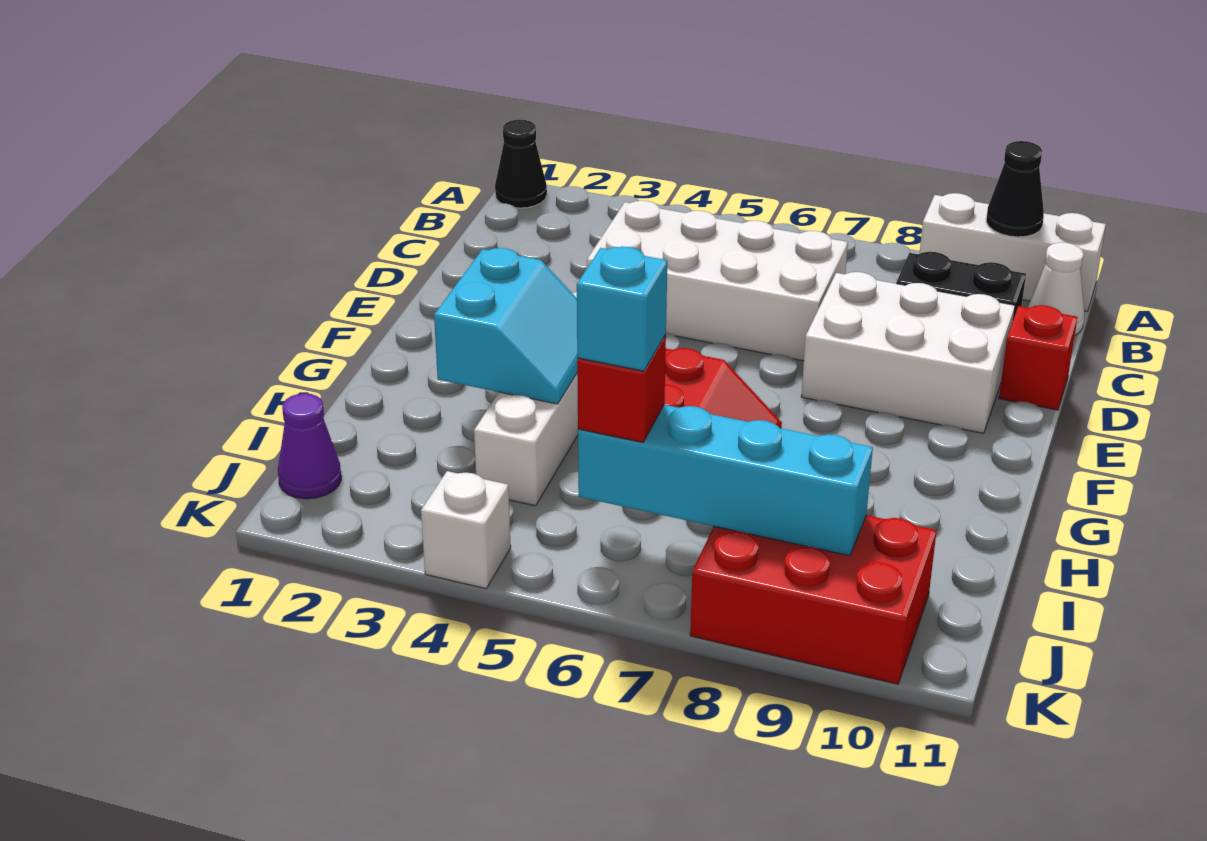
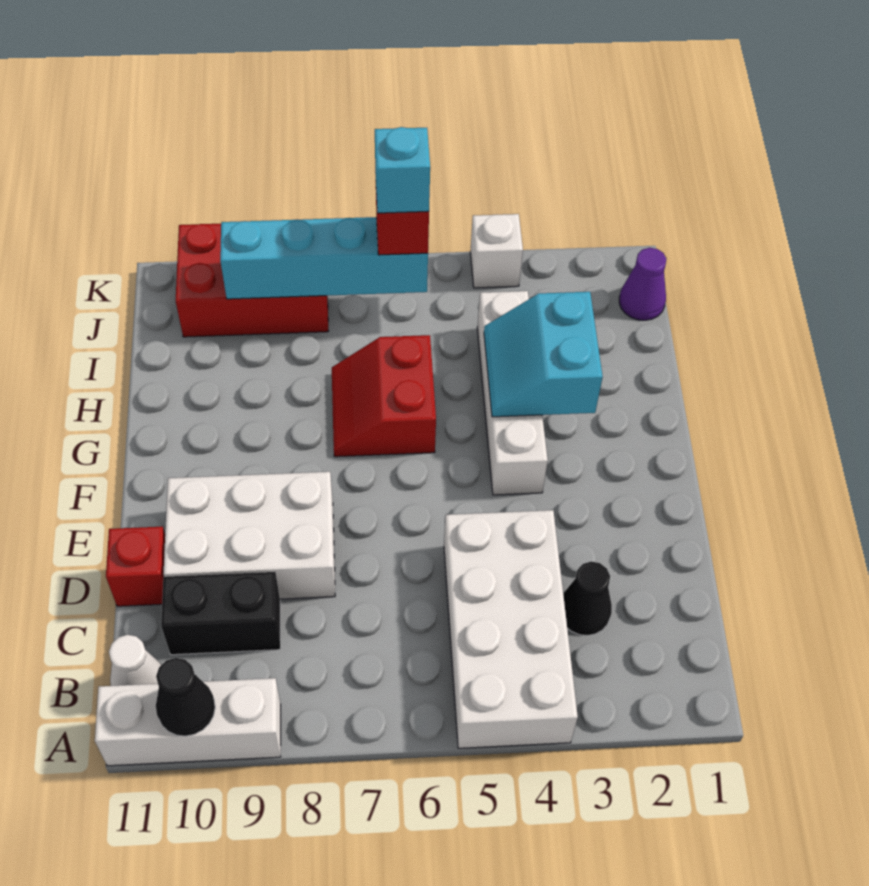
black cone A1 level 1 -> black cone C3 level 1
white brick C4:D7 level 1 -> white brick A4:D5 level 1

